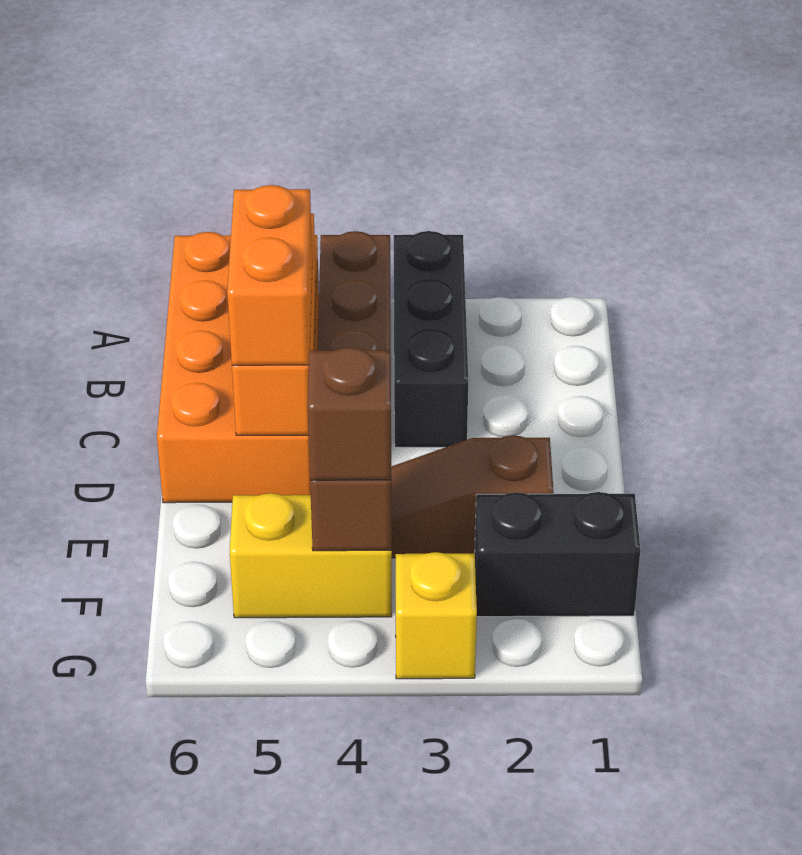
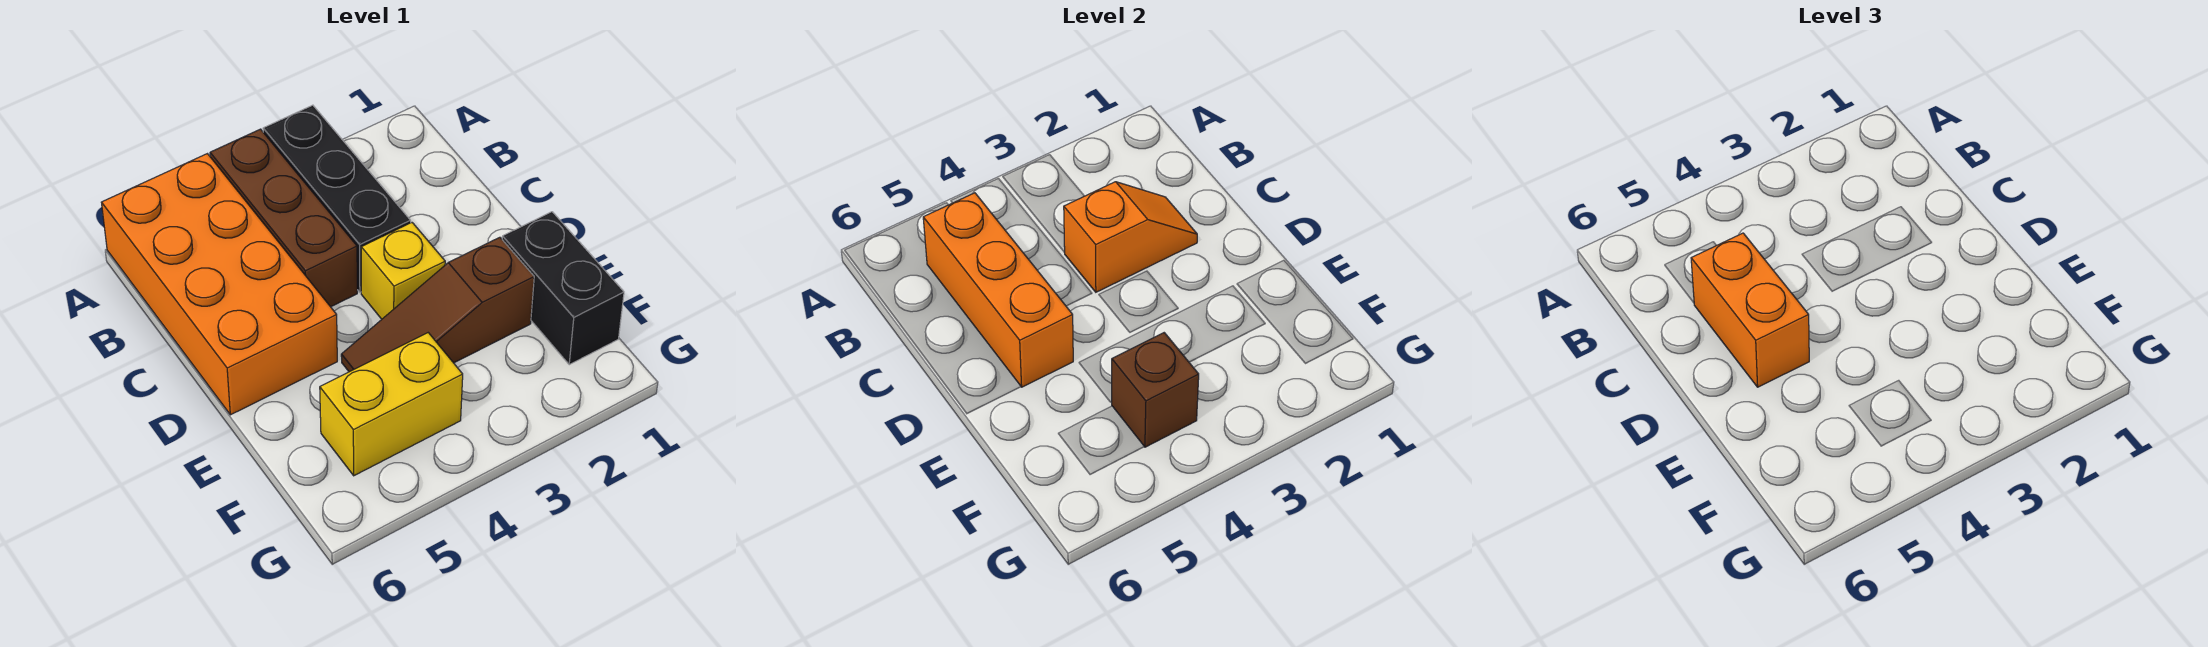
none -> orange slope C2:C3 level 2 top 3
black brick F1:F2 level 1 -> black brick E1:F1 level 1
brown brick F4 level 3 -> none
yellow brick G3 level 1 -> yellow brick D3 level 1

